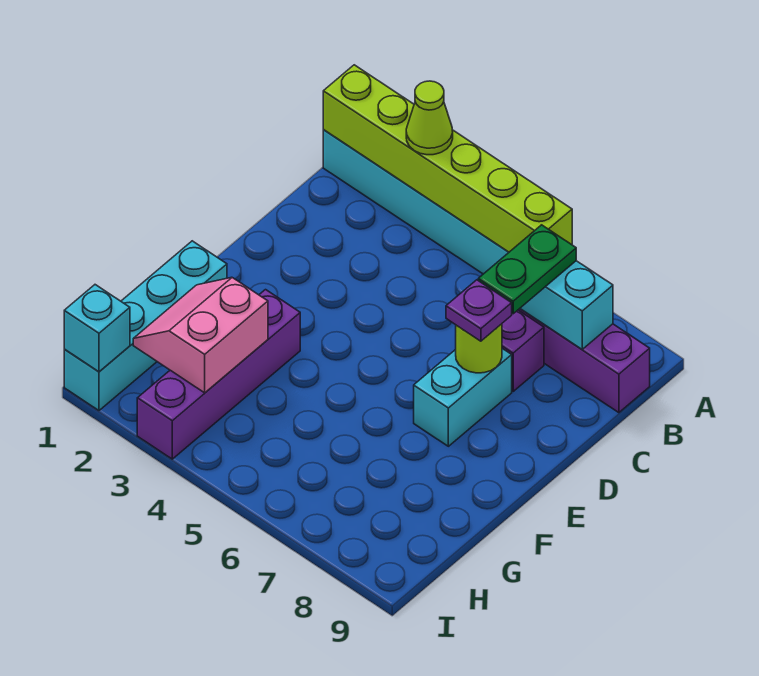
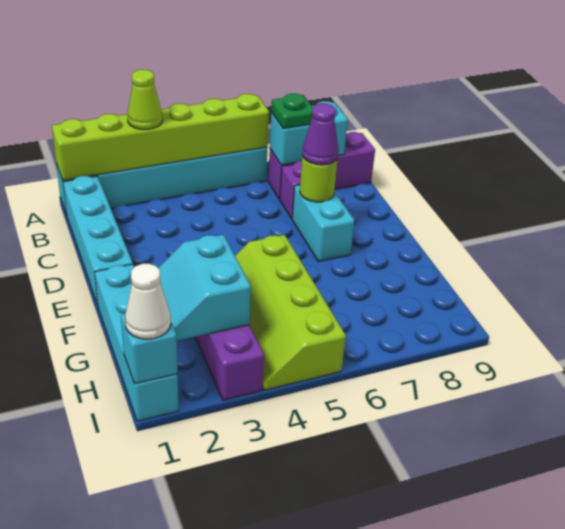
none -> cyan brick B1:E1 level 1
green plate B7:C7 level 3 -> green plate B7 level 3
purple plate D7 level 3 -> purple cone D7 level 3
none -> lime slope F4:I5 level 1 top 5
pink slope G2:H3 level 2 top 3 -> cyan slope G2:H3 level 2 top 3
none -> white cone I1 level 3

